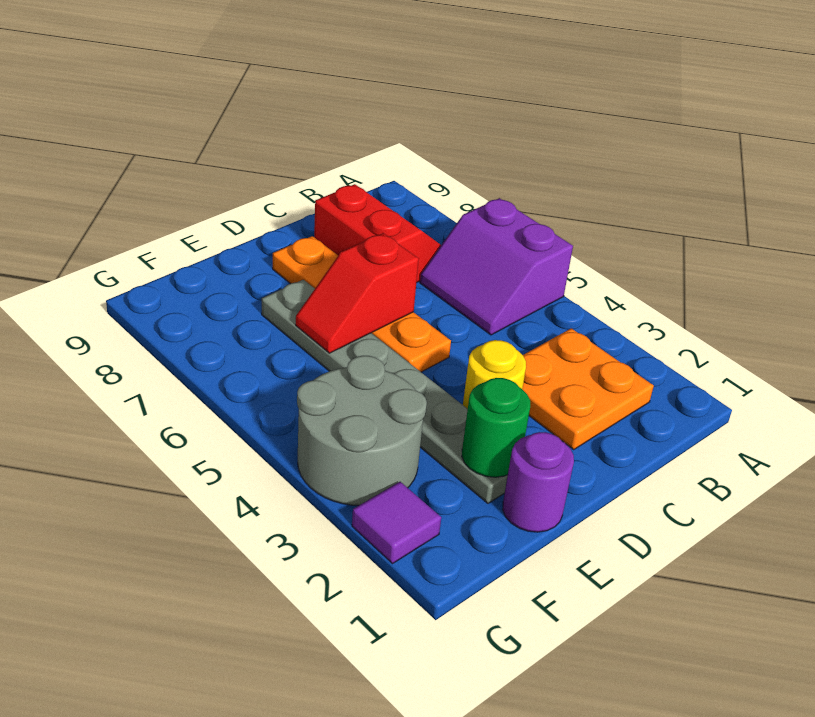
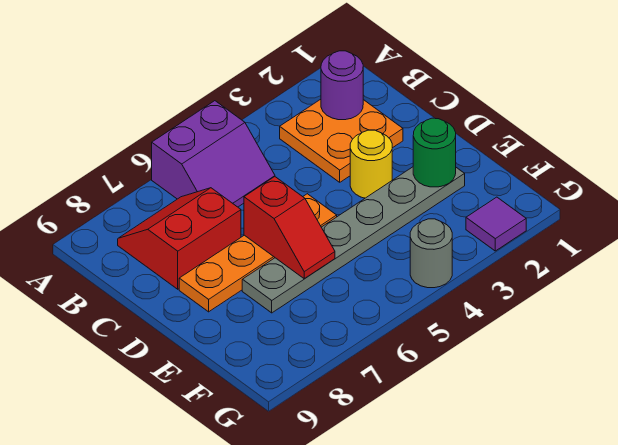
purple round brick E1 level 1 -> purple round brick B2 level 2
grey round brick F3:G4 level 1 -> grey round brick G4 level 1

